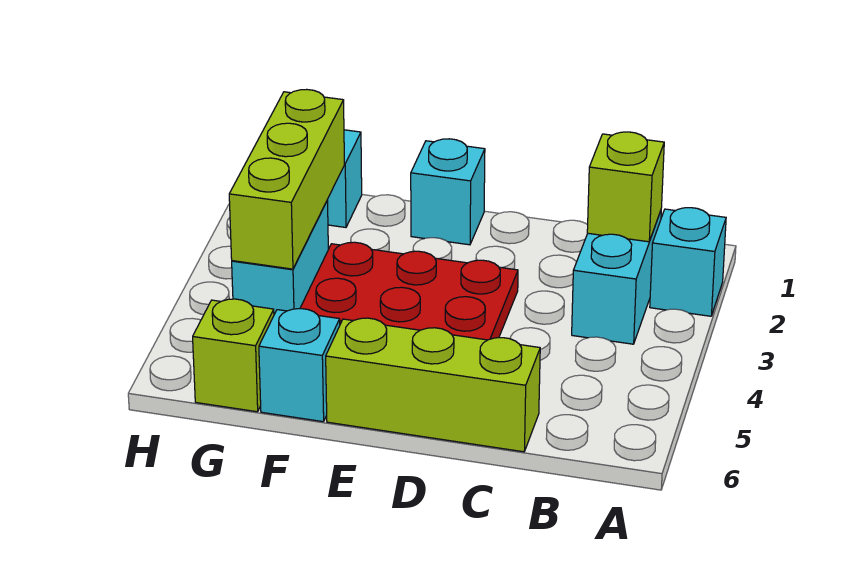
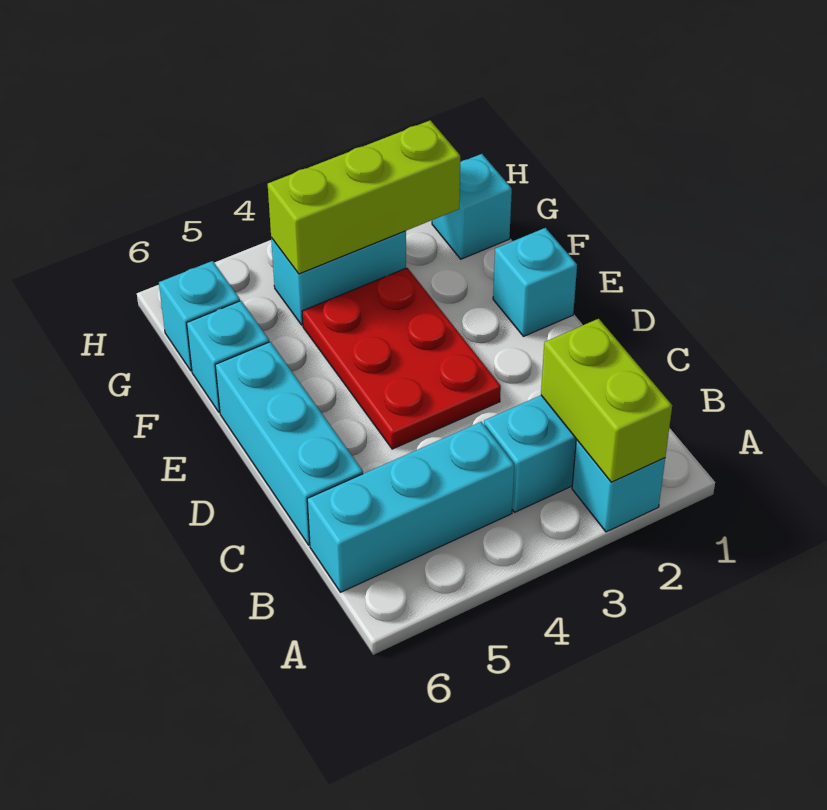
lime brick B2 level 2 -> lime brick A2:B2 level 2
none -> cyan brick B4:B6 level 1
lime brick C6:E6 level 1 -> cyan brick C6:E6 level 1
lime brick G6 level 1 -> cyan brick G6 level 1

